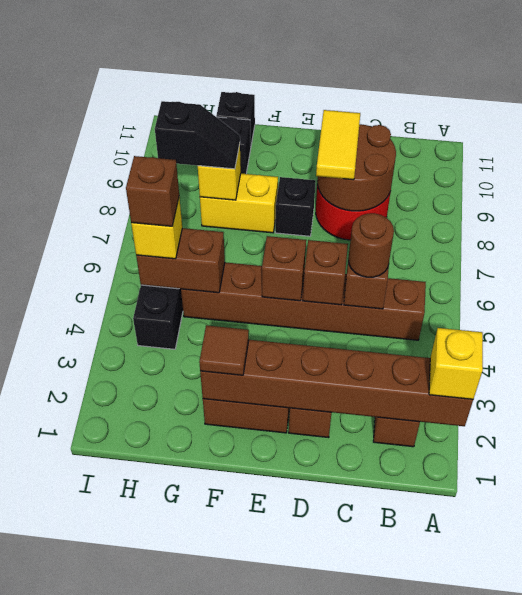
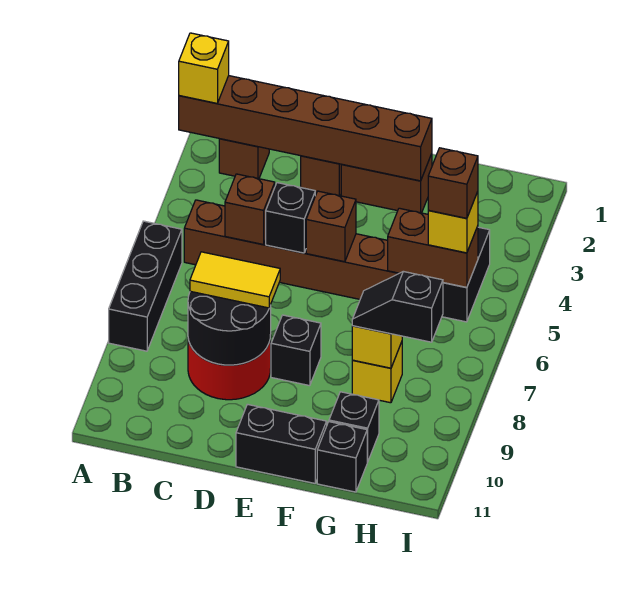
none -> black brick A6:A8 level 1
brown round brick C5 level 3 -> none
brown round brick C8:D9 level 2 -> black round brick C8:D9 level 2
brown brick D5 level 2 -> black brick D5 level 2
yellow tile D8:D9 level 3 -> yellow tile C8:D8 level 3
none -> black brick E11:F11 level 1
brown tile F2 level 3 -> none
yellow brick F8:G8 level 1 -> yellow brick G8 level 1

